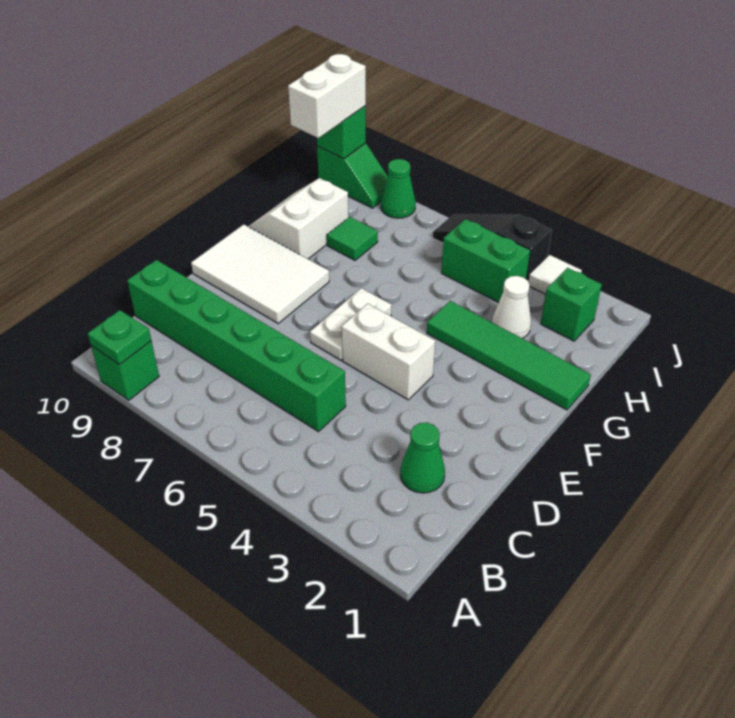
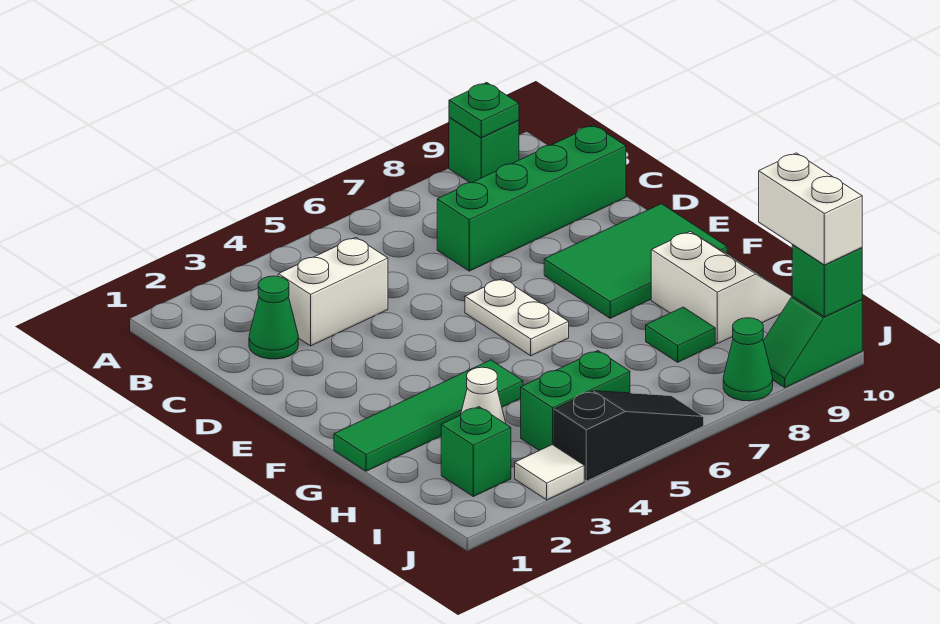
green brick C5:C10 level 1 -> green brick C7:C10 level 1
white brick E4:E5 level 1 -> white brick C3:C4 level 1
white tile E8:F10 level 1 -> green tile E8:F10 level 1

